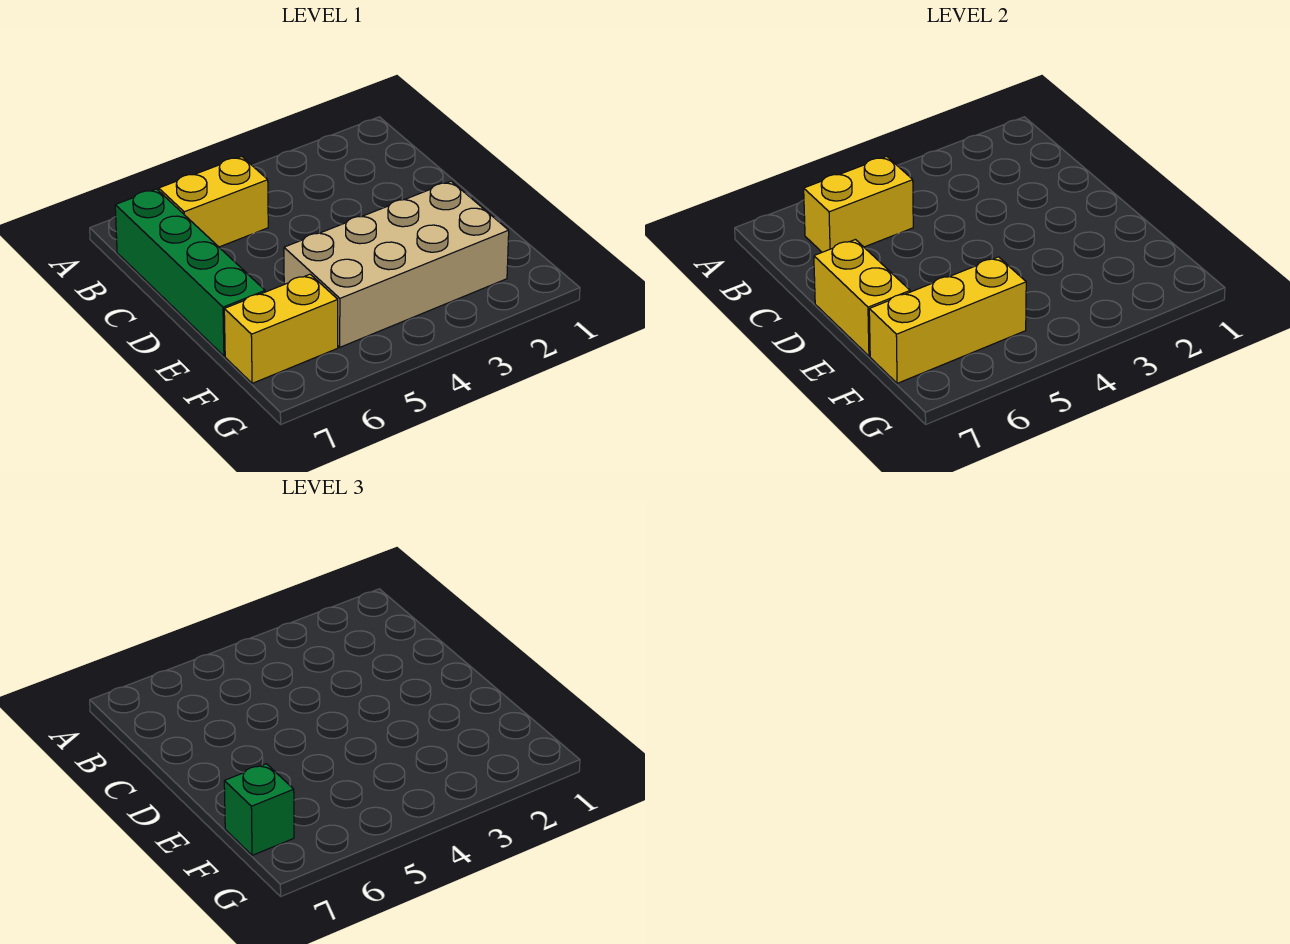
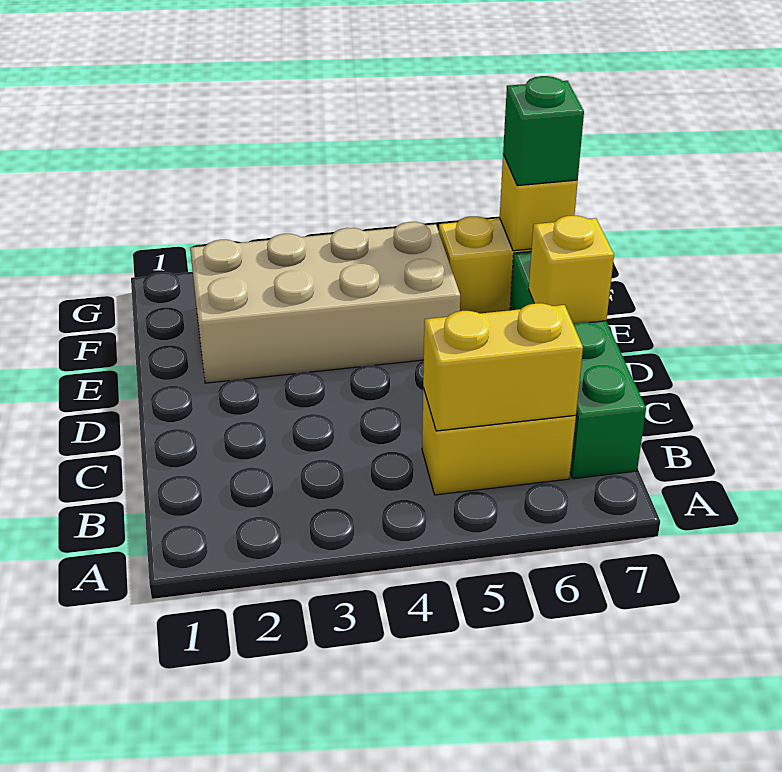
yellow brick D7:E7 level 2 -> yellow brick D7 level 2
yellow brick F5:F7 level 2 -> yellow brick F7 level 2

